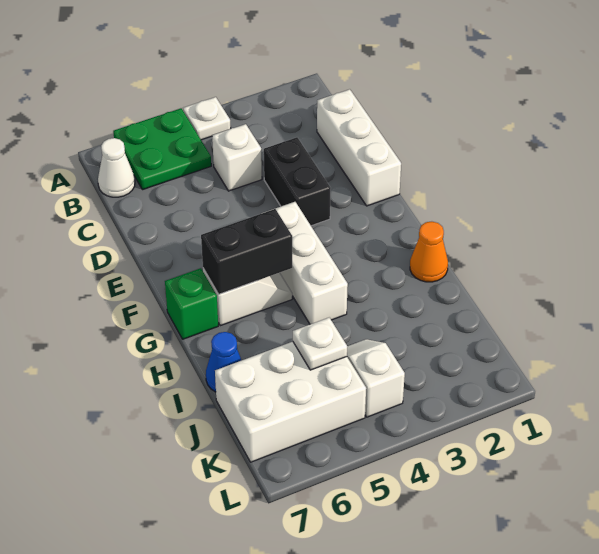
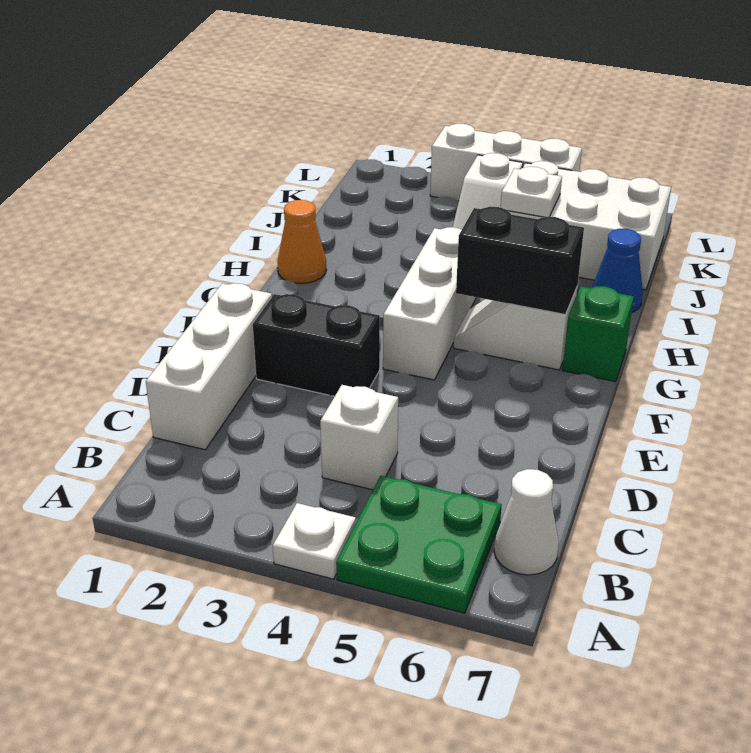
black brick D3:E3 level 1 -> black brick E2:E3 level 1
none -> white brick L3:L5 level 1

